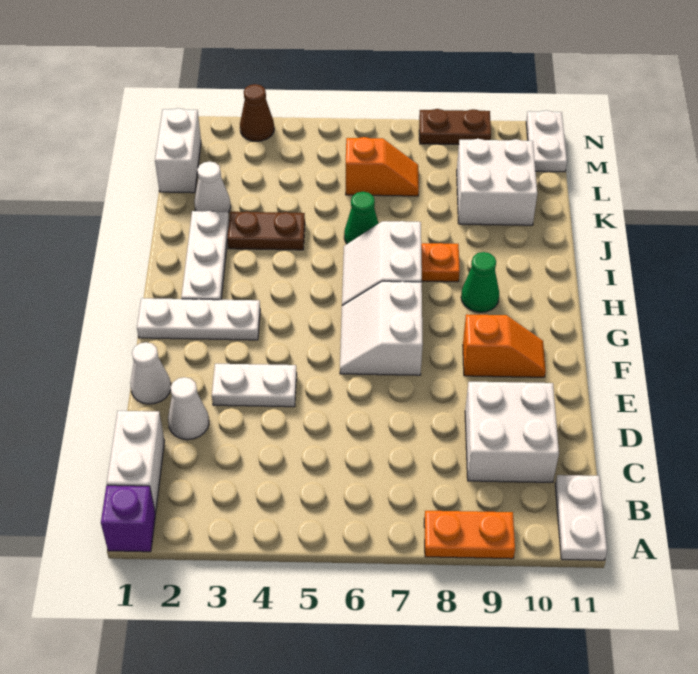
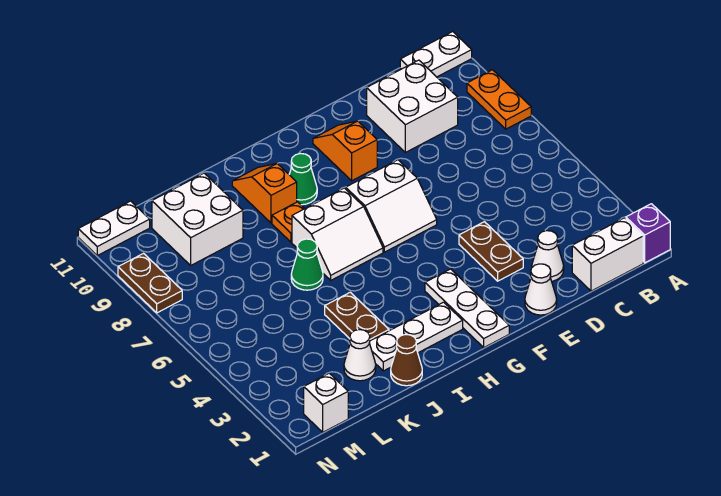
white plate E3:E4 level 1 -> brown plate E3:E4 level 1
white brick L1:M1 level 1 -> white brick M1 level 1
orange slope L6:L7 level 1 top 6 -> orange slope I9:I10 level 1 top 9
brown cone N3 level 1 -> brown cone J1 level 1

